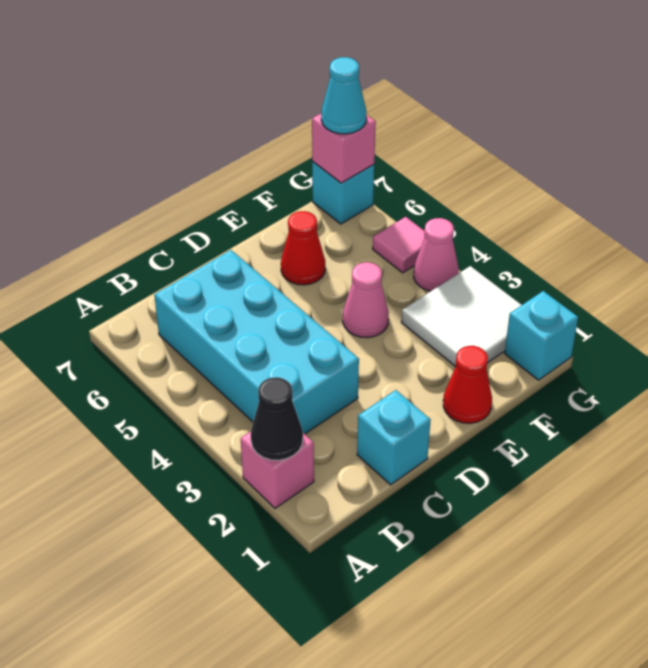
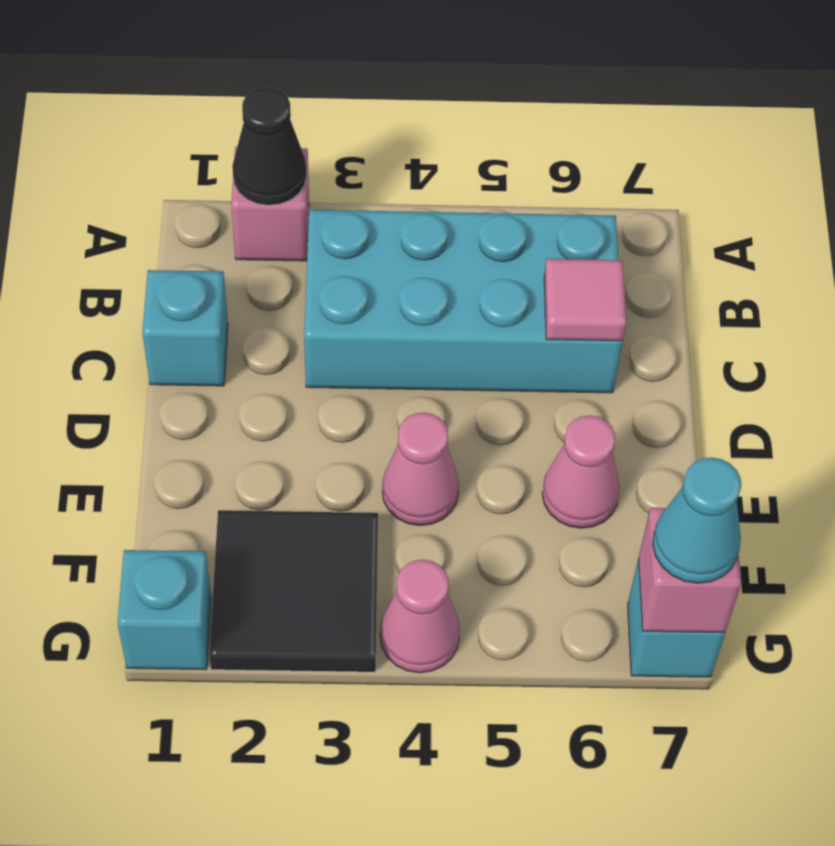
red cone E1 level 1 -> none
red cone E6 level 1 -> pink cone E6 level 1
white tile F2:G3 level 1 -> black tile F2:G3 level 1
pink tile G5 level 1 -> pink tile C6 level 2

